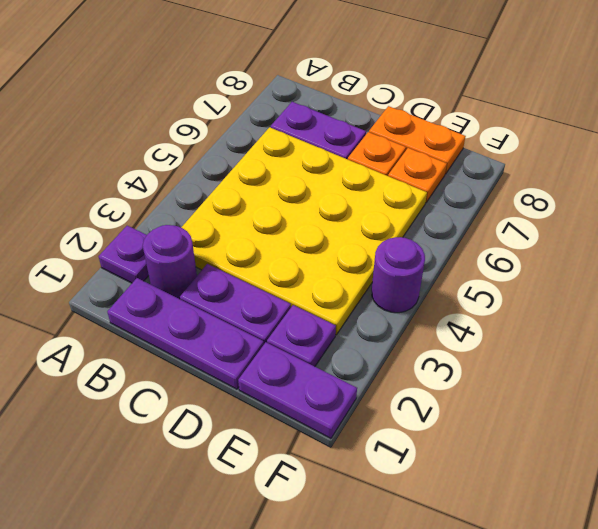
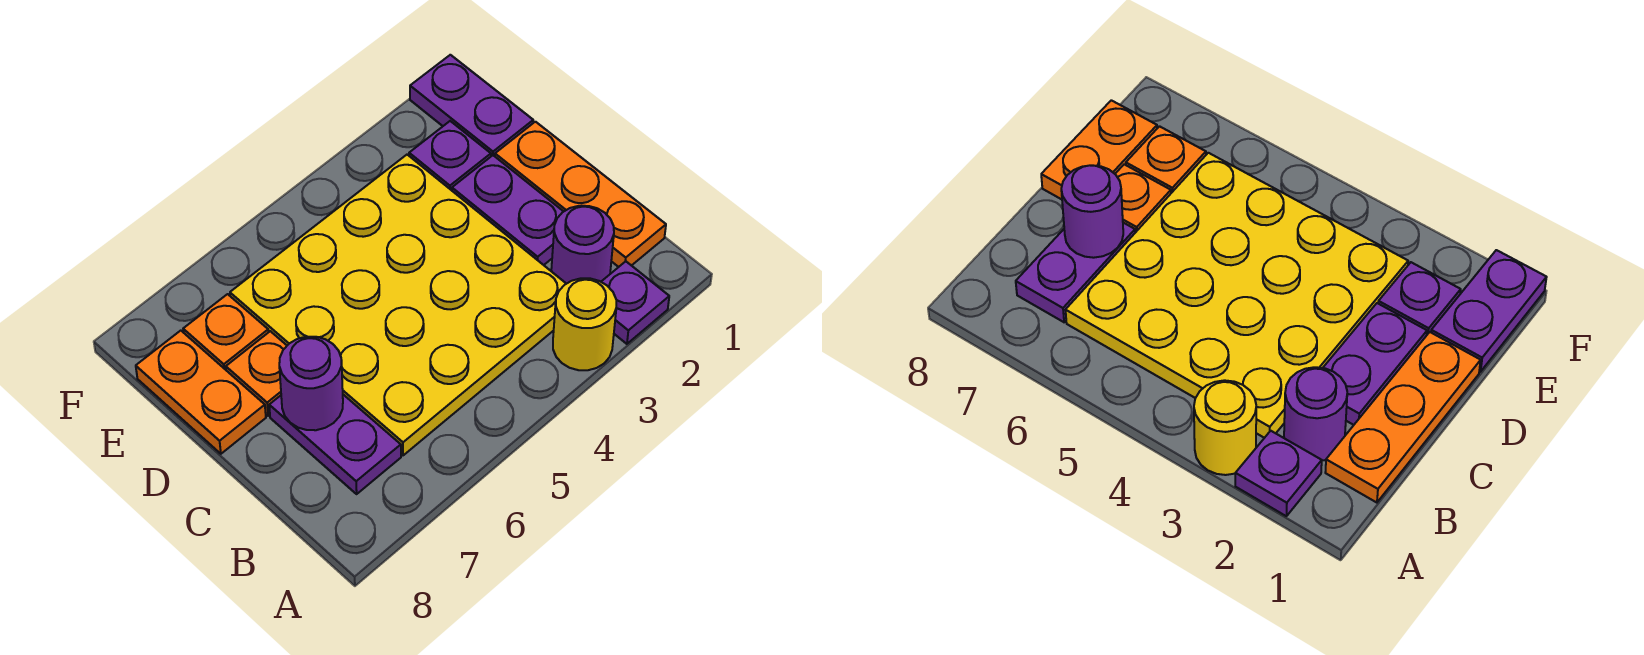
none -> yellow round brick A3 level 1
purple plate B1:D1 level 1 -> orange plate B1:D1 level 1
purple round brick F4 level 1 -> purple round brick C7 level 2

